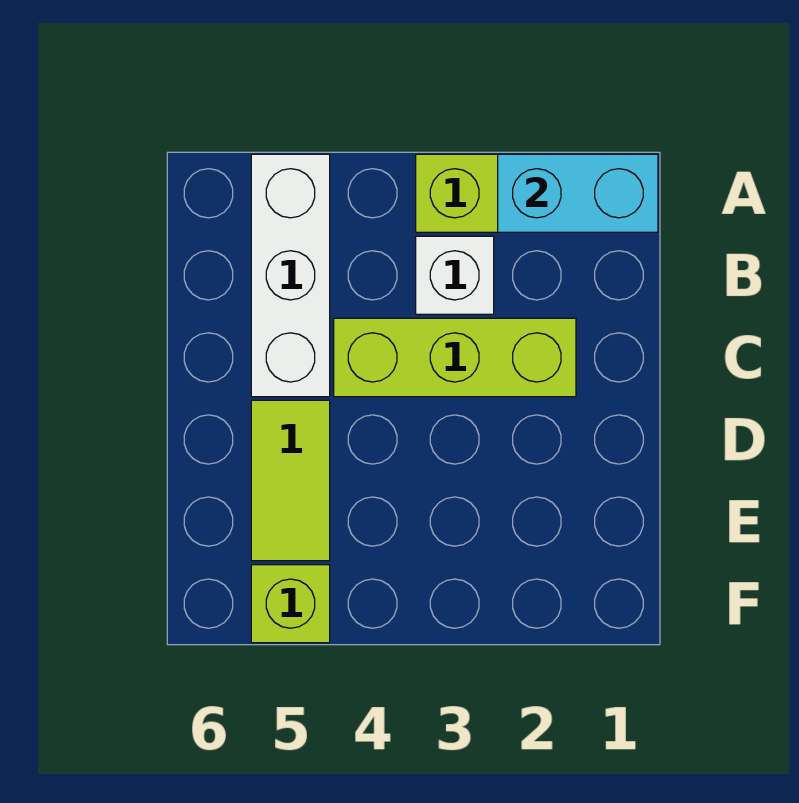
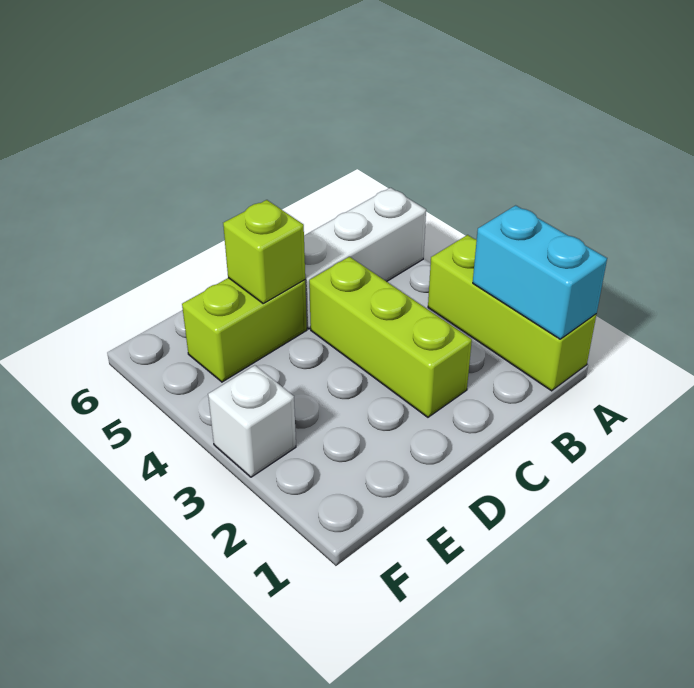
white brick B3 level 1 -> white brick F3 level 1
lime tile D5:E5 level 1 -> lime brick D5:E5 level 1
lime brick F5 level 1 -> lime brick D5 level 2

